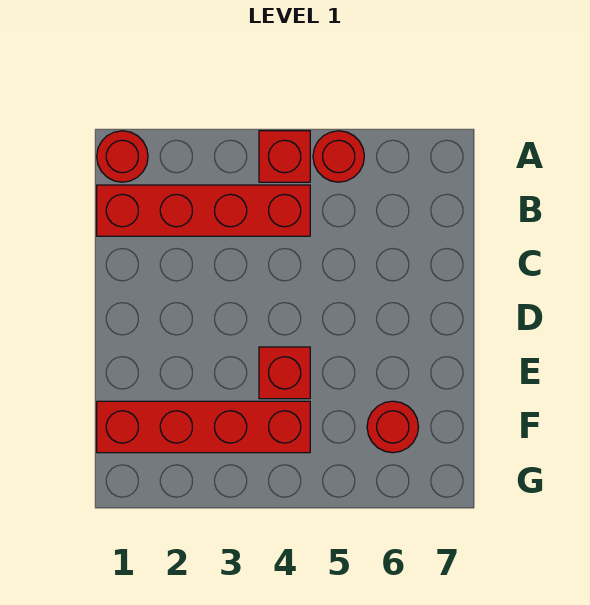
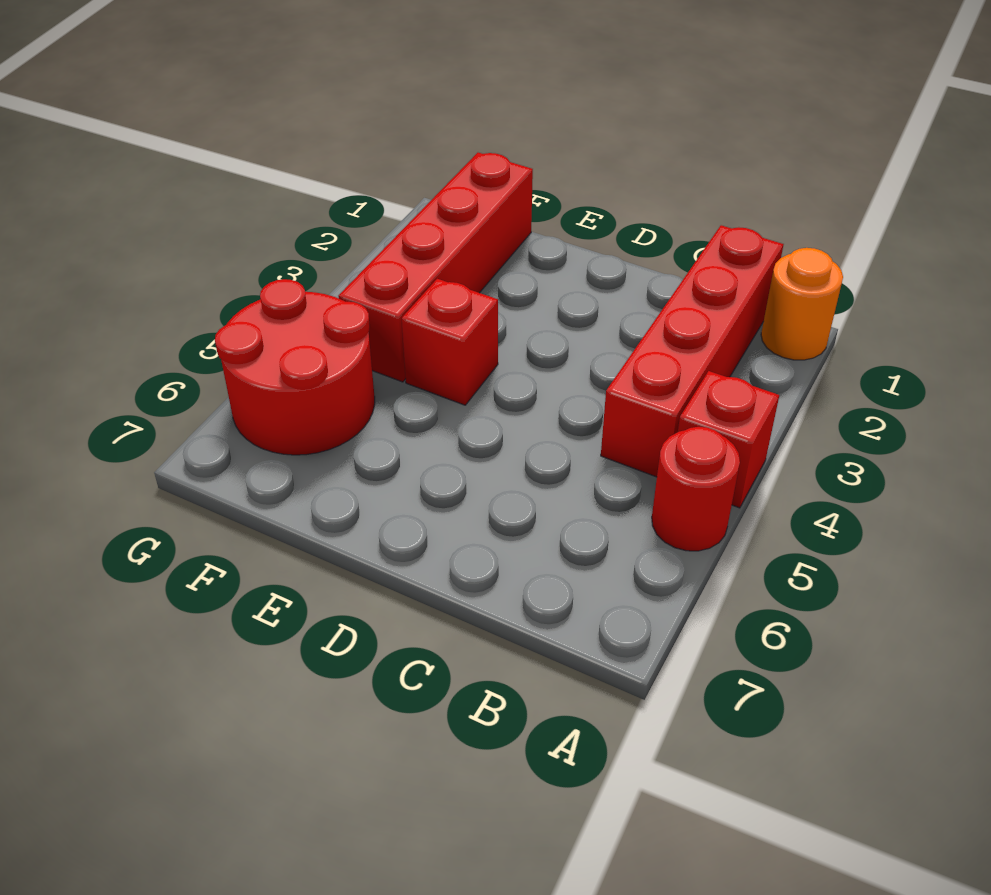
red round brick A1 level 1 -> orange round brick A1 level 1
red round brick F6 level 1 -> red round brick F5:G6 level 1

